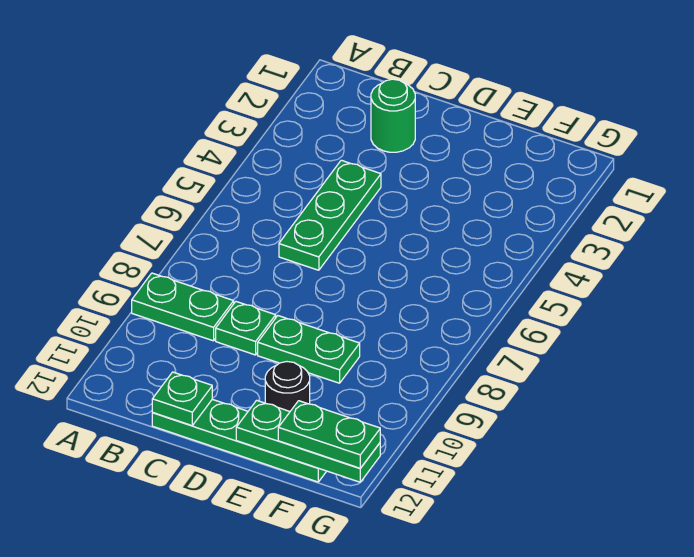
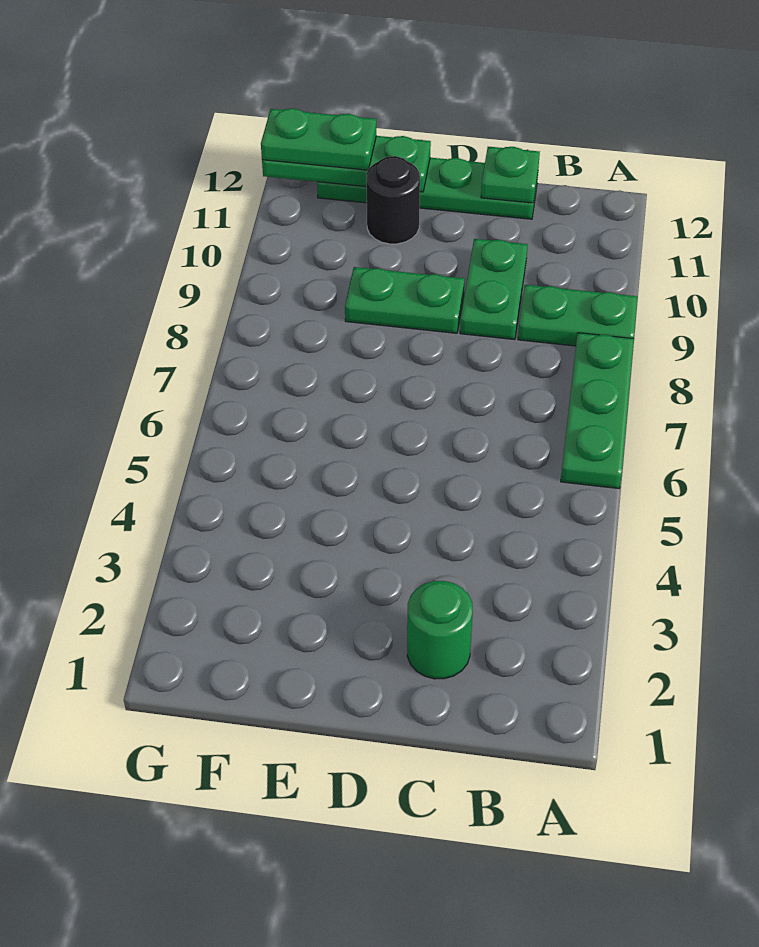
green plate C4:C6 level 1 -> green plate A6:A8 level 1
green plate C9 level 1 -> green plate C9:C10 level 1

